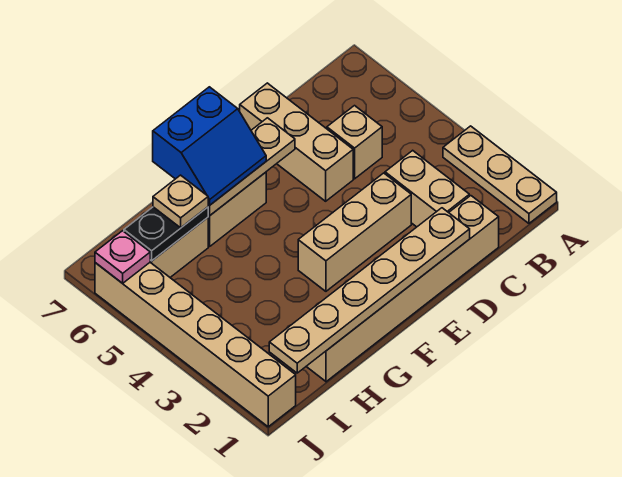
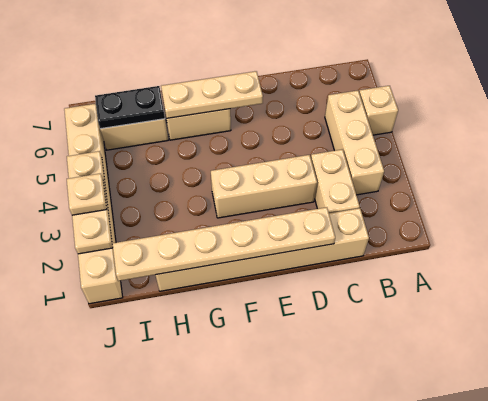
tan plate A1:A3 level 1 -> tan plate J2:J4 level 2
tan brick C5 level 1 -> tan brick A5 level 1
tan brick D5:D7 level 1 -> tan brick B3:B5 level 1
blue slope F6:G7 level 3 top 7 -> none
tan plate H6 level 3 -> tan plate J3 level 3
pink plate J6 level 2 -> none

